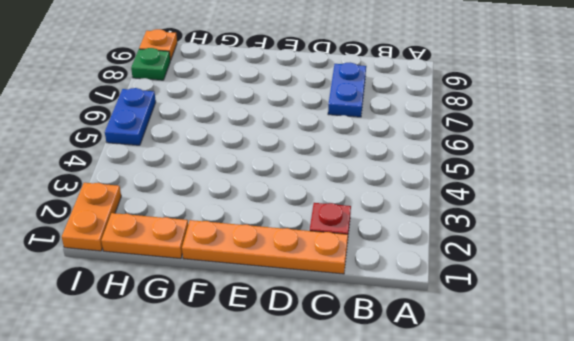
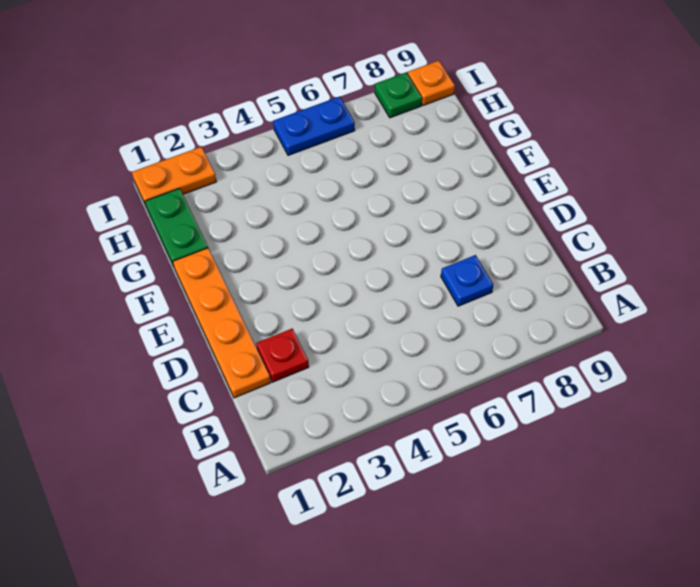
blue plate C7:C8 level 1 -> blue plate C7 level 1
orange plate G1:H1 level 1 -> green plate G1:H1 level 1

